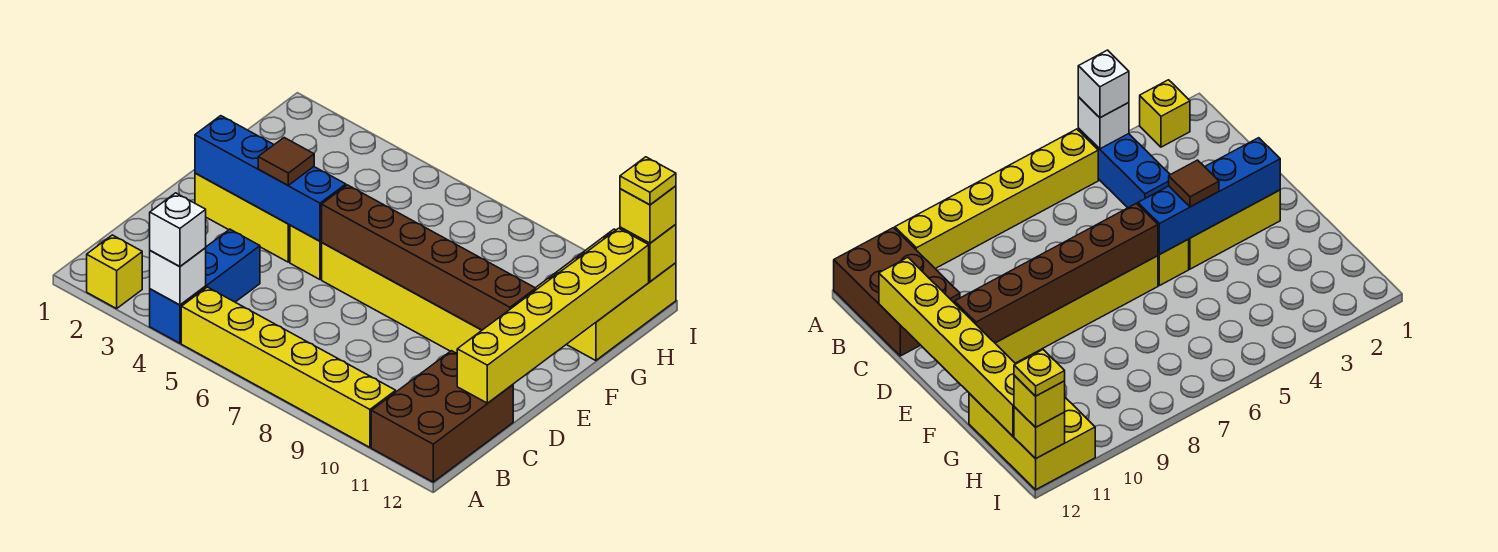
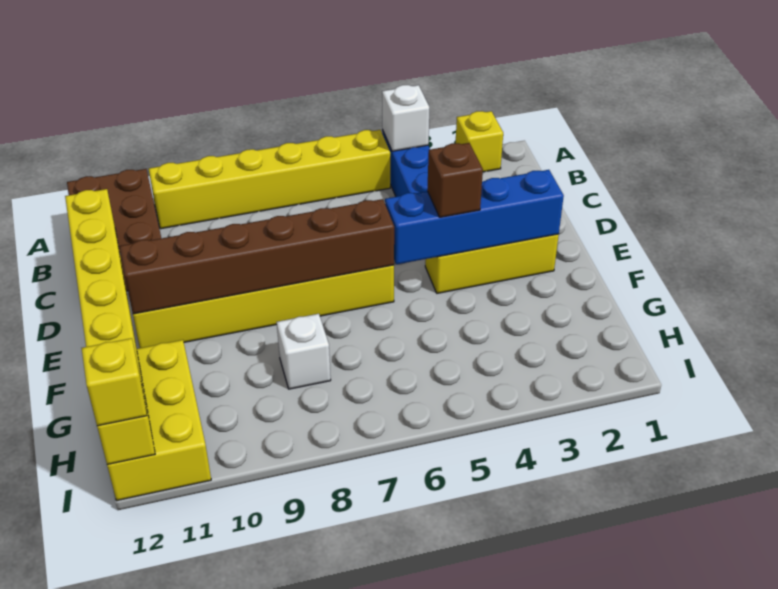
white brick A4 level 3 -> white brick G8 level 1
brown tile E4 level 3 -> brown brick E4 level 3
yellow brick E5 level 1 -> none
yellow plate I12 level 4 -> none

